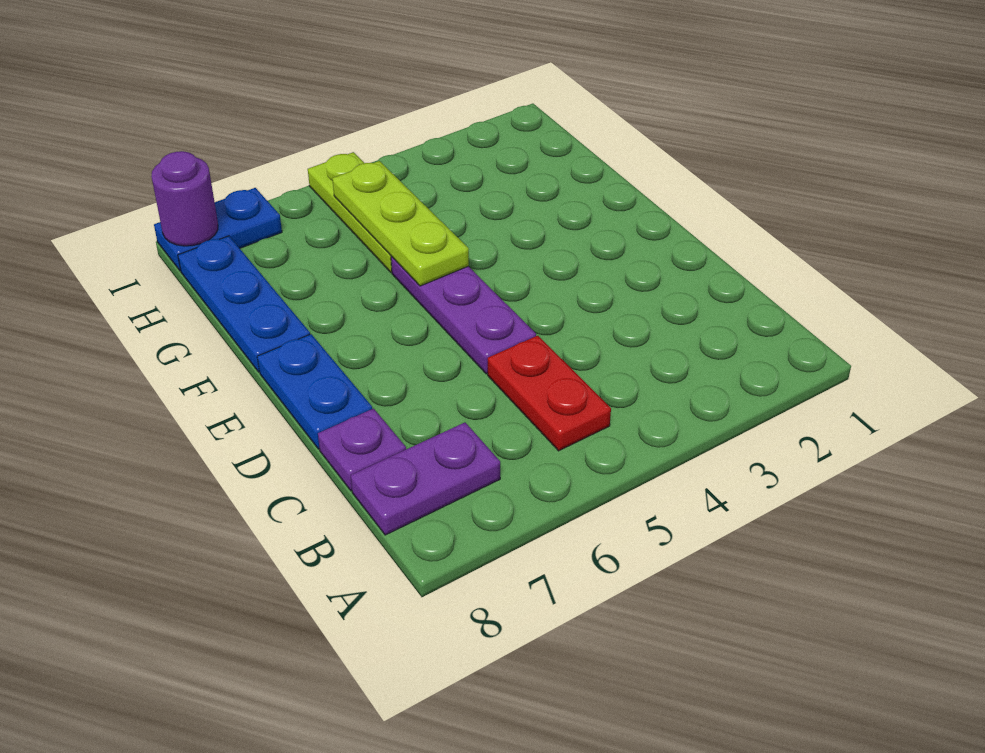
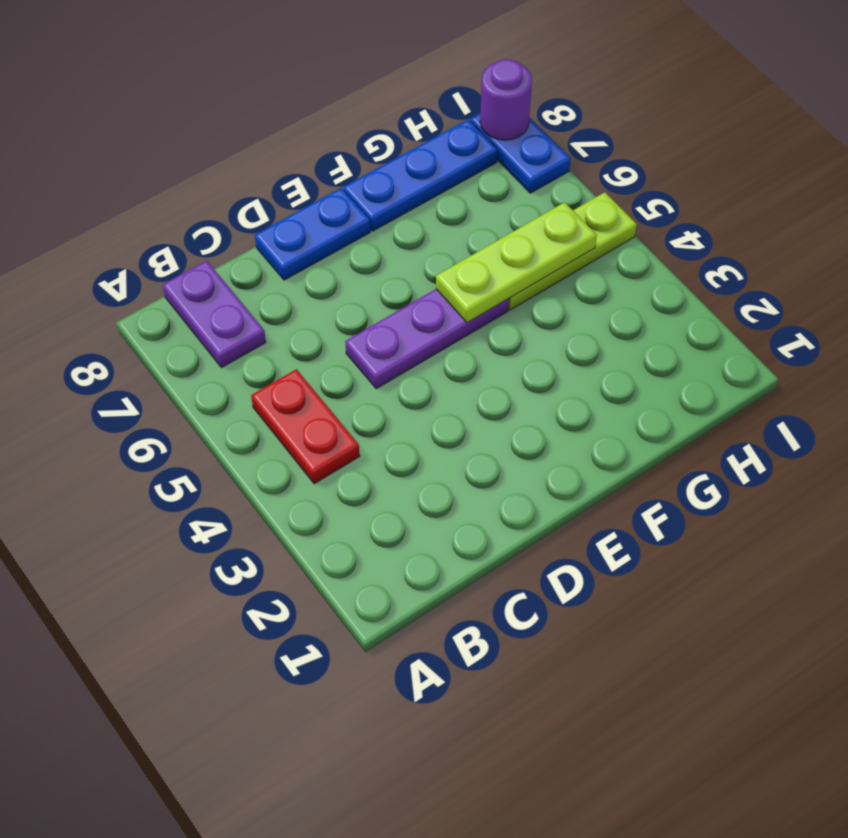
red plate B5:C5 level 1 -> red plate B4:B5 level 1
purple plate C8 level 1 -> none

